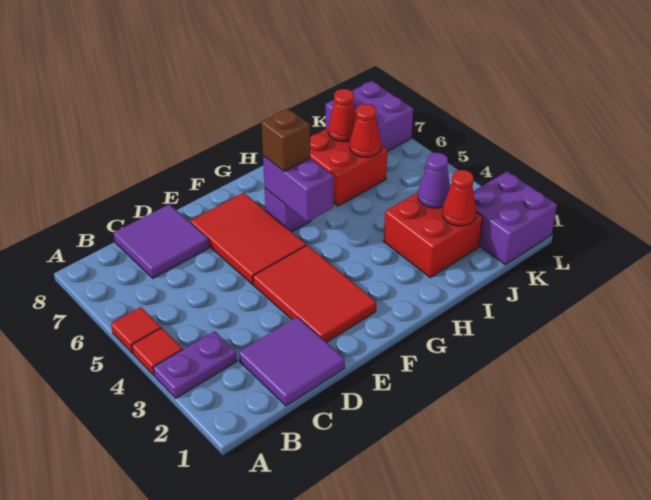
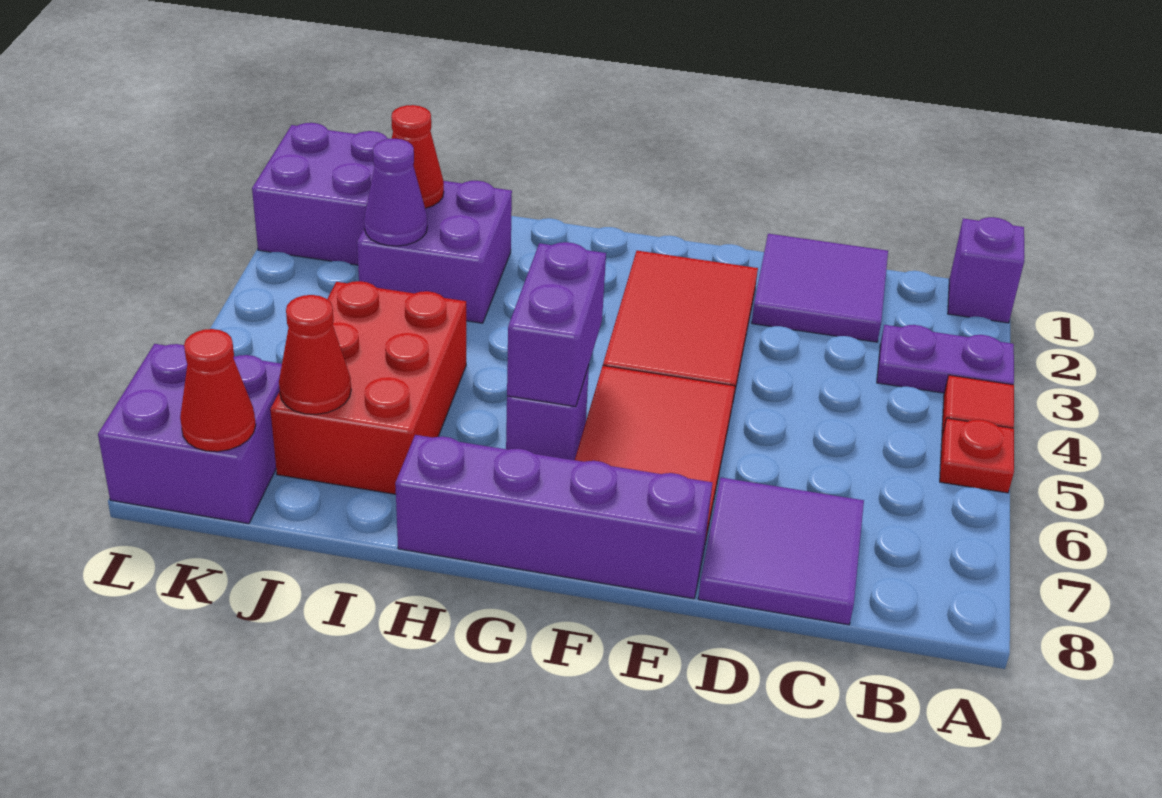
none -> purple brick A1 level 1
red tile A5 level 1 -> red plate A5 level 1
none -> purple brick E8:H8 level 1
brown brick G6 level 3 -> none
red brick I2:J3 level 1 -> purple brick I2:J3 level 1
red brick I6:J7 level 1 -> red brick I5:J7 level 1
red cone J6 level 2 -> red cone K8 level 2

